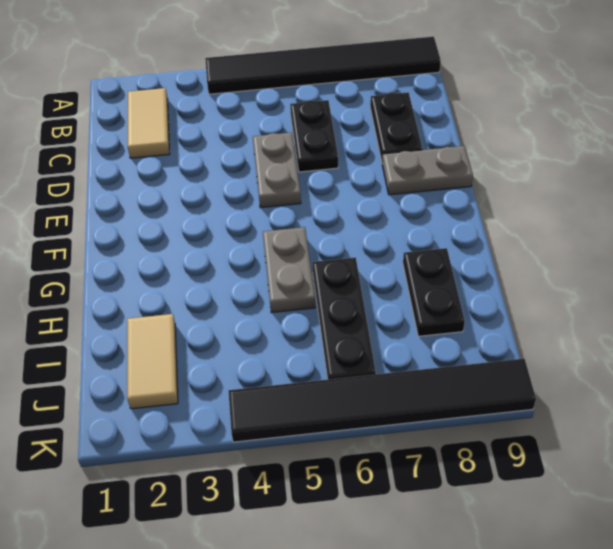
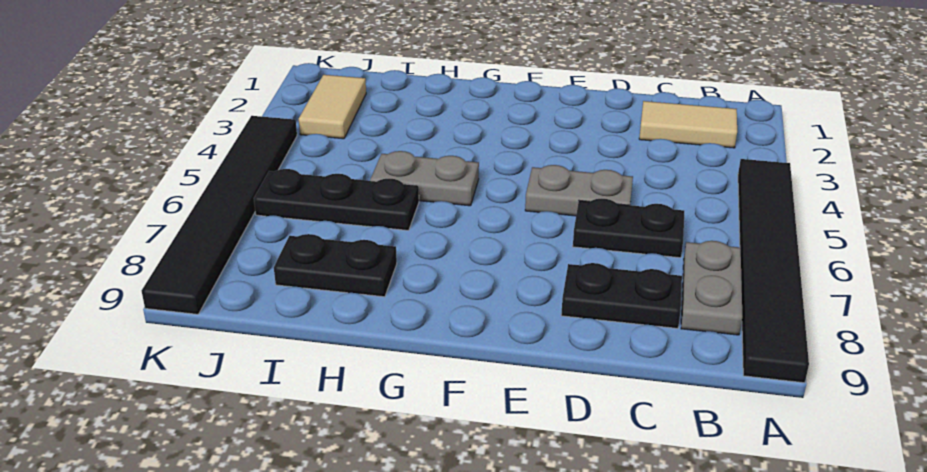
grey plate E8:E9 level 1 -> grey plate B7:B8 level 1
tan tile I2:J2 level 1 -> tan tile J2:J3 level 1

